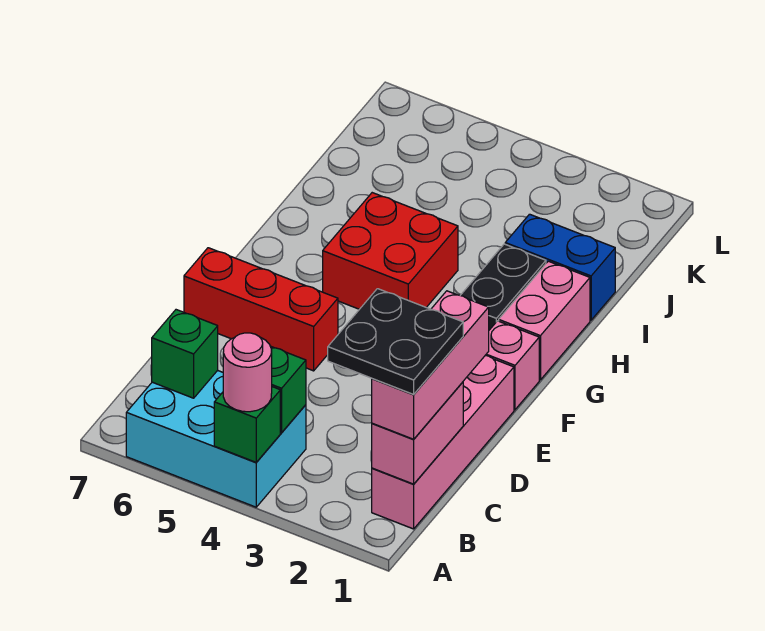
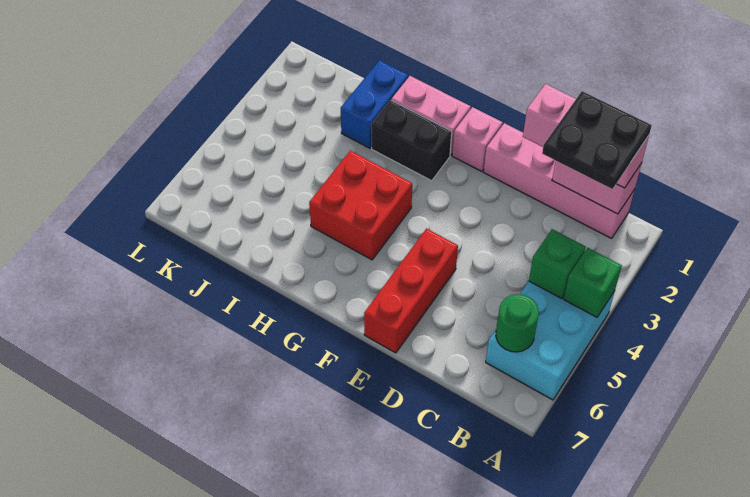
pink round brick A4 level 3 -> none
green brick B6 level 2 -> green round brick B6 level 2

